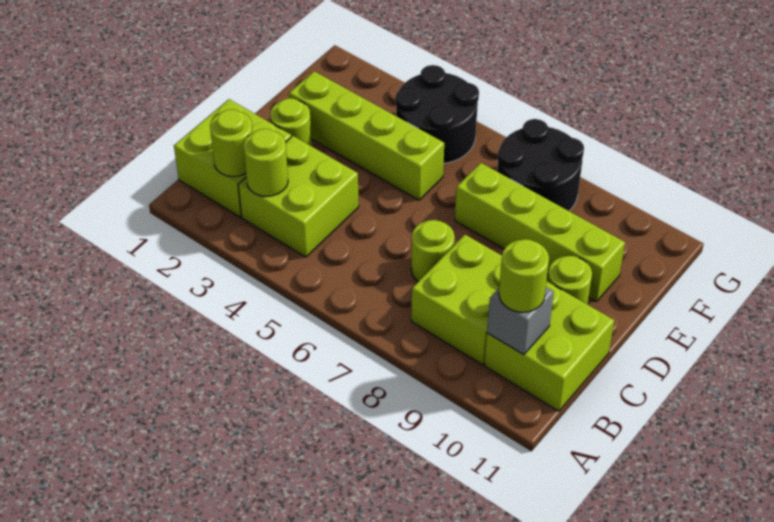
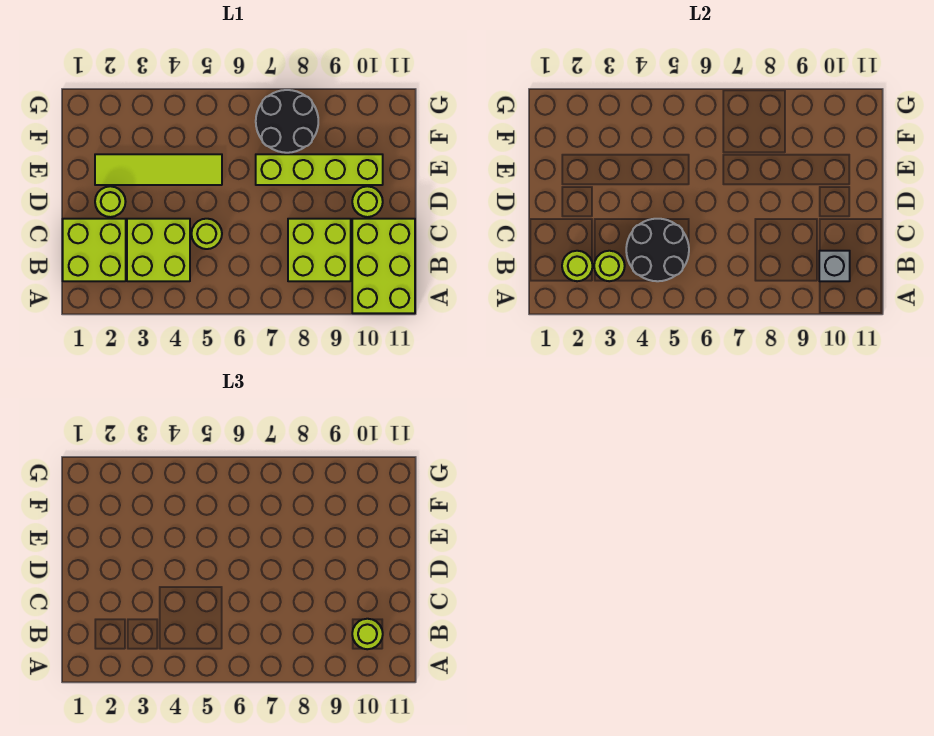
lime brick B10:C11 level 1 -> lime brick A10:C11 level 1
lime round brick C7 level 1 -> lime round brick C5 level 1
lime brick E2:E5 level 1 -> lime tile E2:E5 level 1
black round brick F4:G5 level 1 -> black round brick B4:C5 level 2

